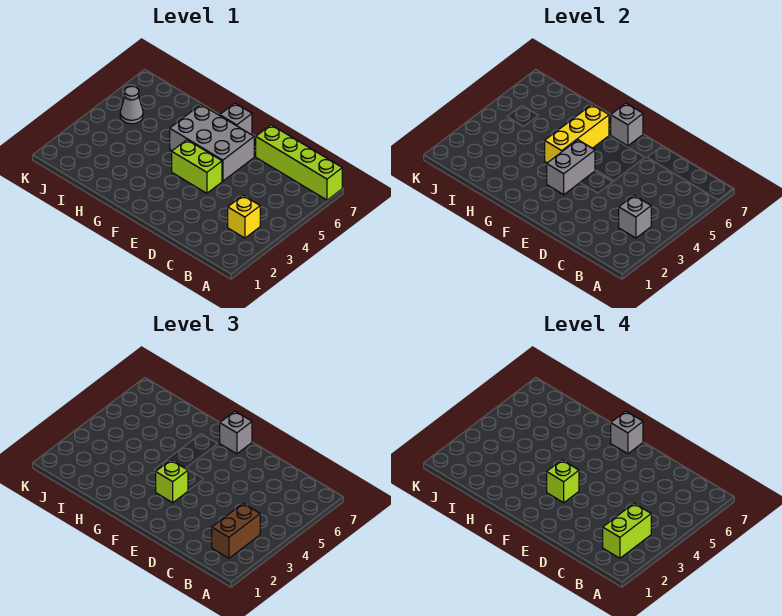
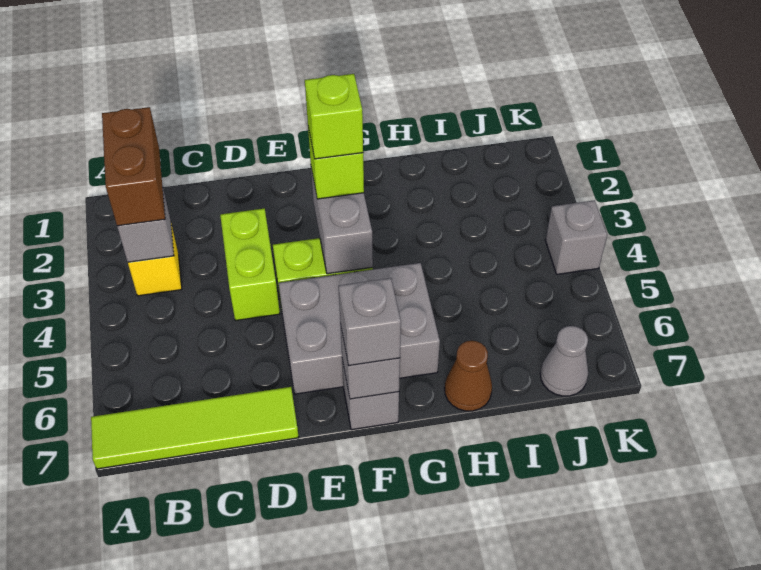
lime brick A7:D7 level 1 -> lime tile A7:D7 level 1
lime brick B2:B3 level 4 -> lime brick D3:D4 level 1
grey brick F7 level 4 -> grey brick K4 level 1
yellow brick G4:G6 level 2 -> none
none -> brown cone H7 level 1
grey cone J5 level 1 -> grey cone J7 level 1

